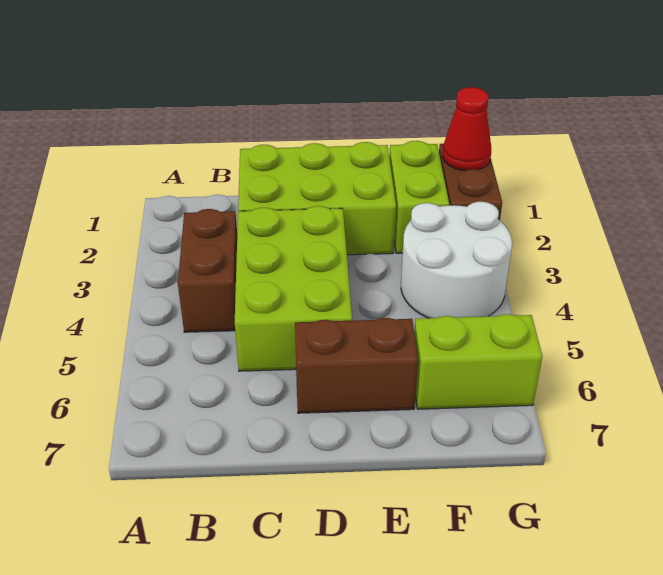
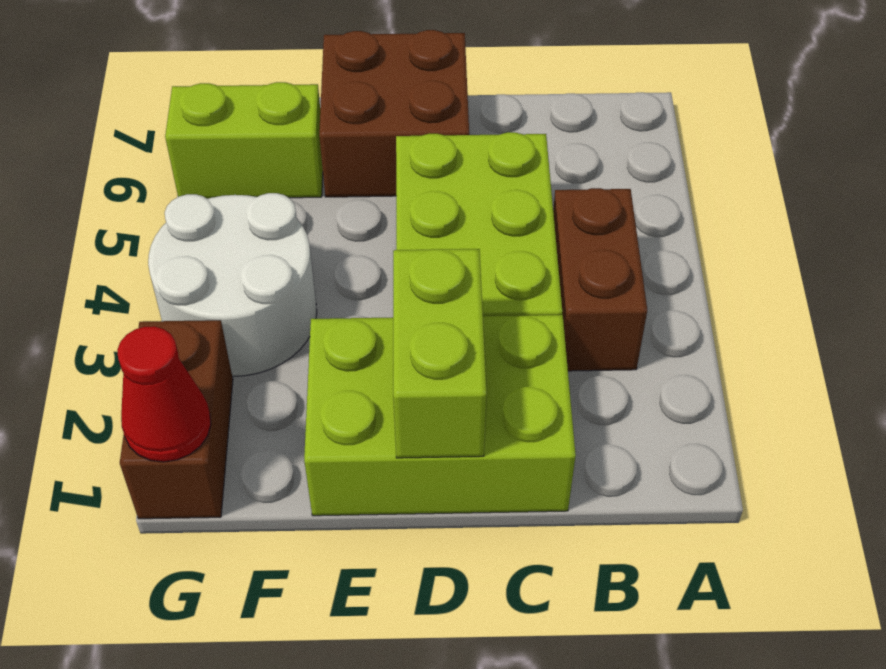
brown brick D6:E6 level 1 -> brown brick D6:E7 level 1
lime brick F1:F2 level 1 -> lime brick D1:D2 level 2

